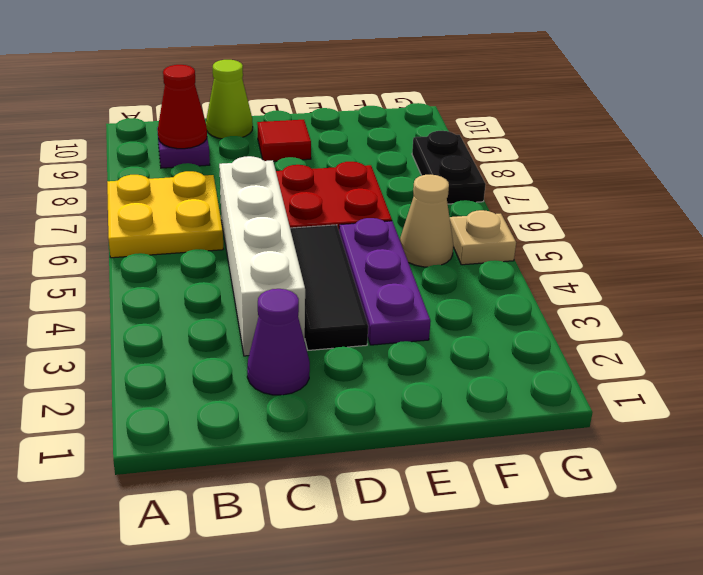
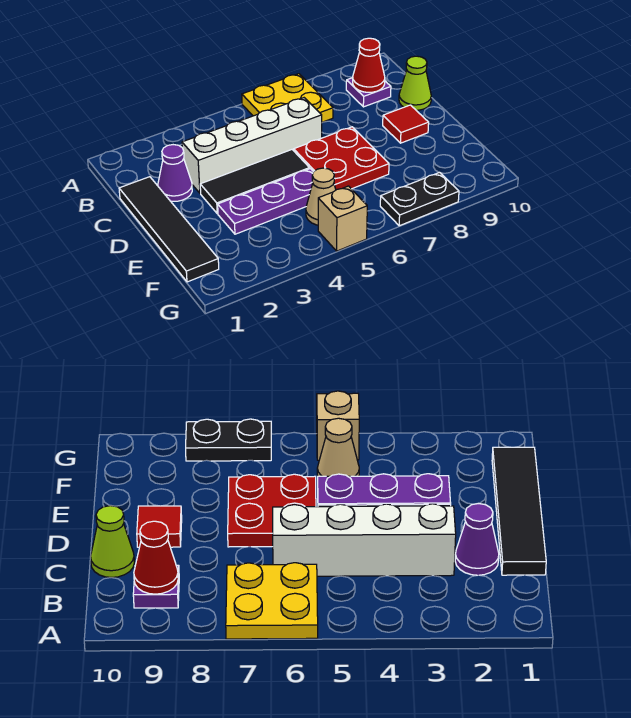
none -> black tile C1:F1 level 1
tan plate G5 level 1 -> tan brick G5 level 1

